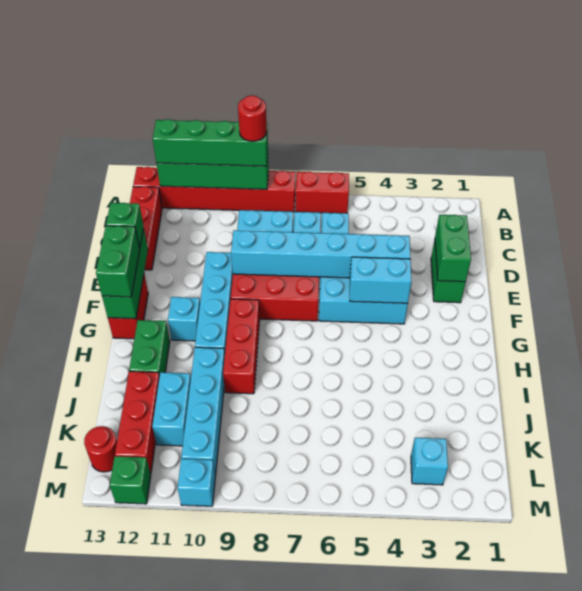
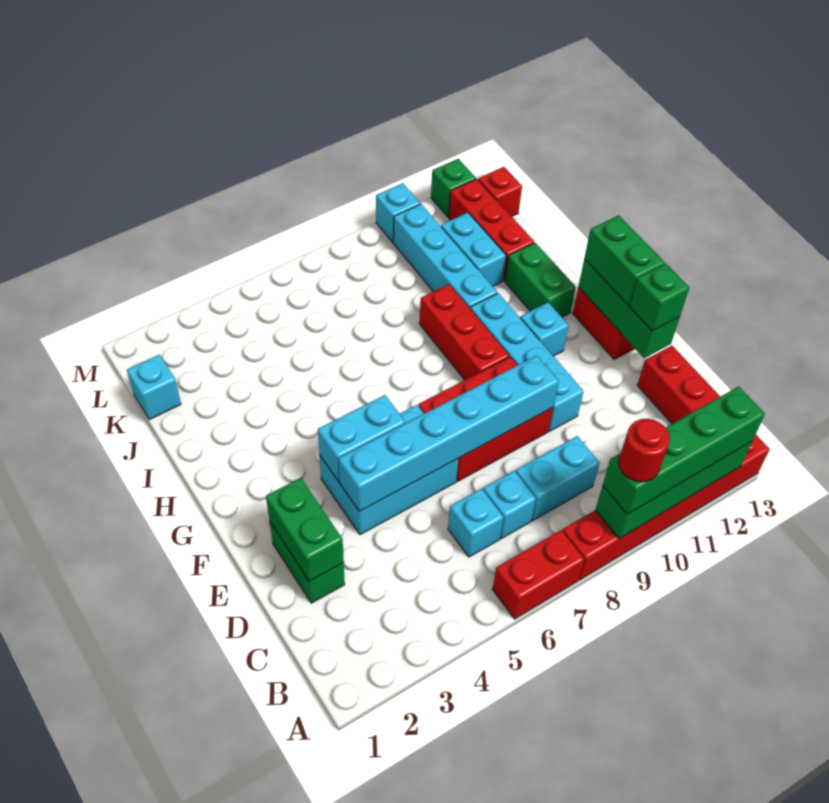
cyan brick L3 level 1 -> cyan brick K1 level 1
red round brick L13 level 1 -> red brick L13 level 1

